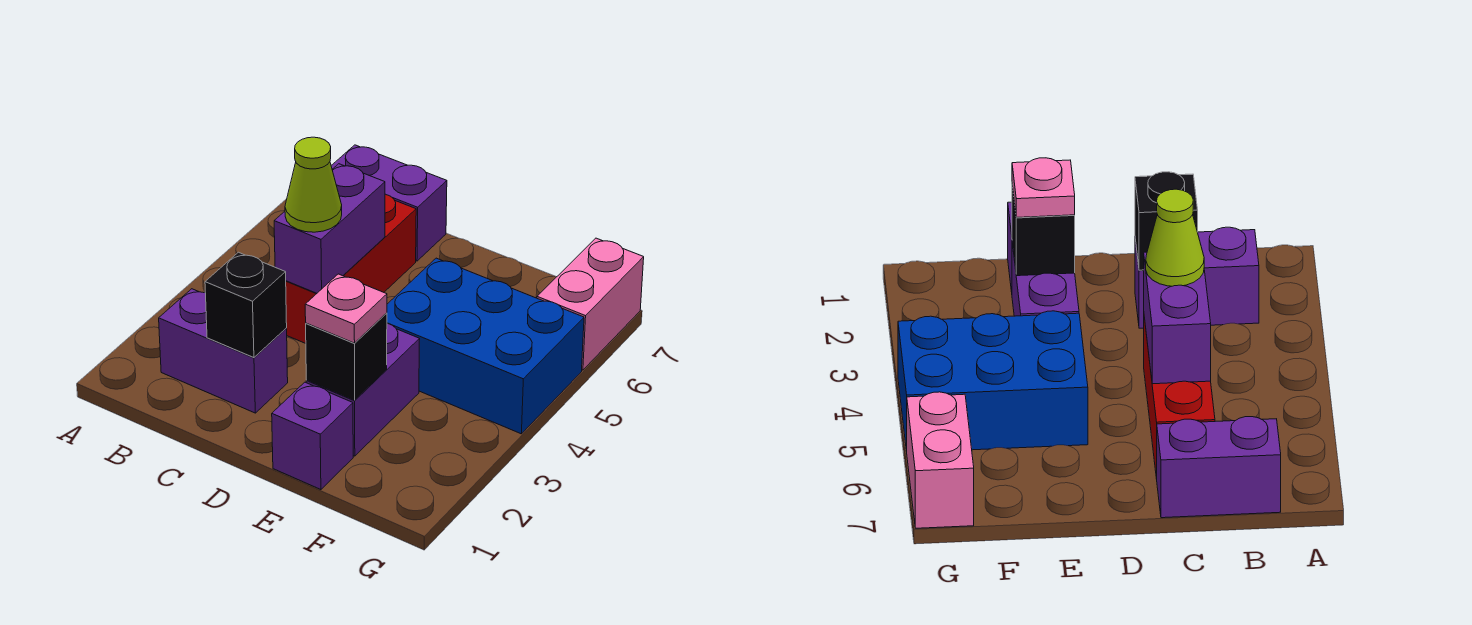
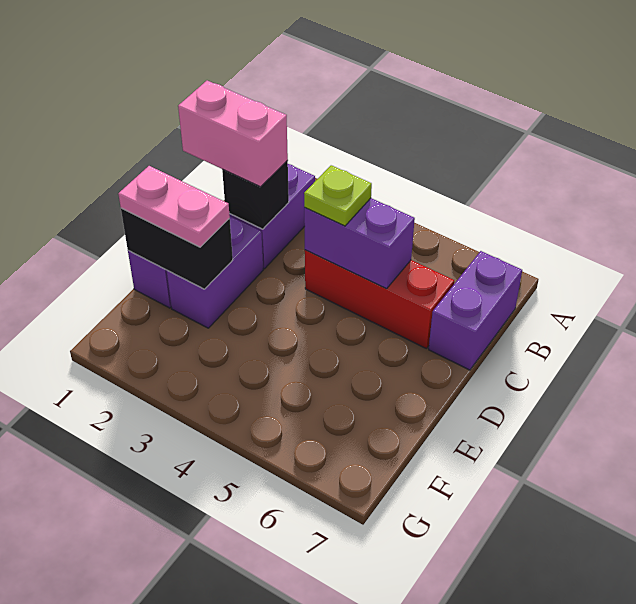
lime cone C4 level 3 -> lime plate C4 level 3
purple brick E2:E3 level 1 -> purple brick D2:E2 level 1
black brick E2 level 2 -> black brick E1:E2 level 2
pink plate E2 level 3 -> pink plate E1:E2 level 3
blue brick E4:G5 level 1 -> none
pink brick G6:G7 level 1 -> pink brick C1:C2 level 3

